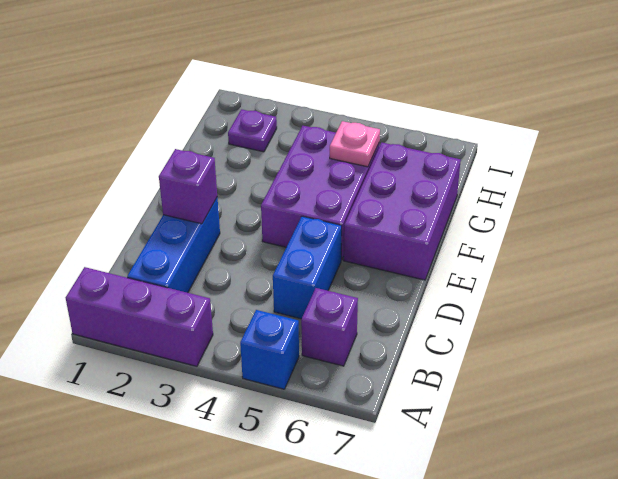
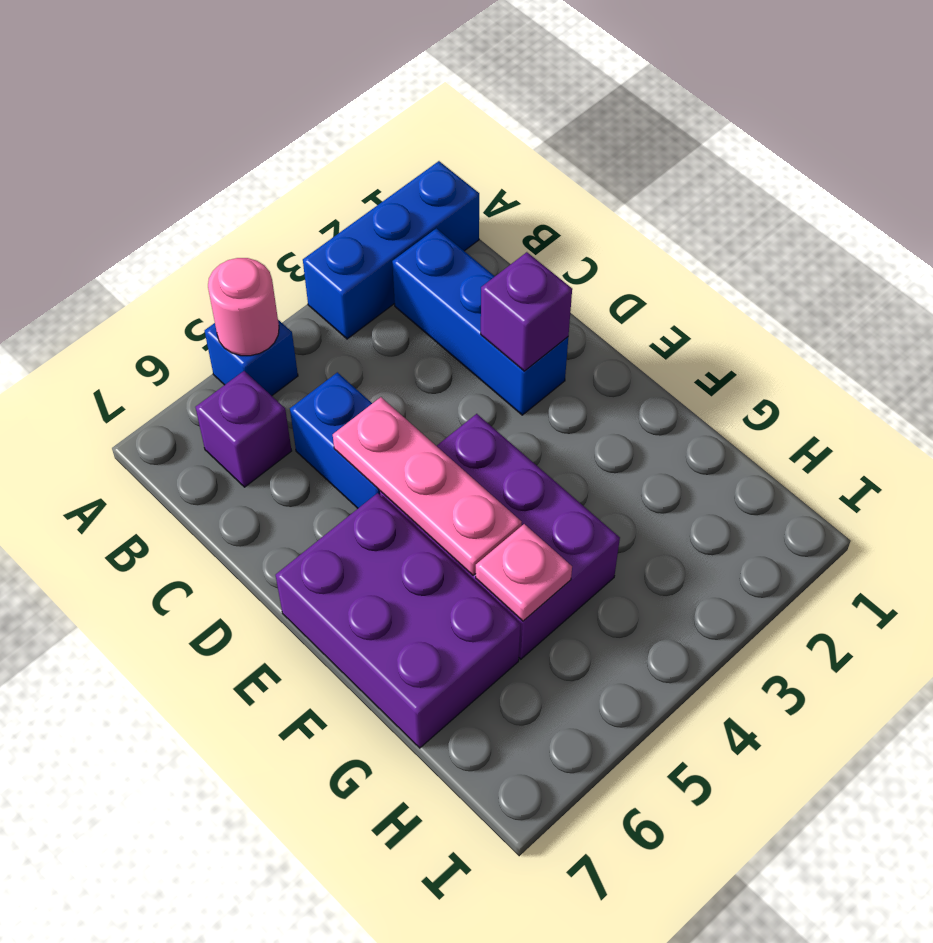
purple brick A1:A3 level 1 -> blue brick A1:A3 level 1
none -> pink round brick A5 level 2
none -> pink plate D5:F5 level 2
purple plate H2 level 1 -> none

